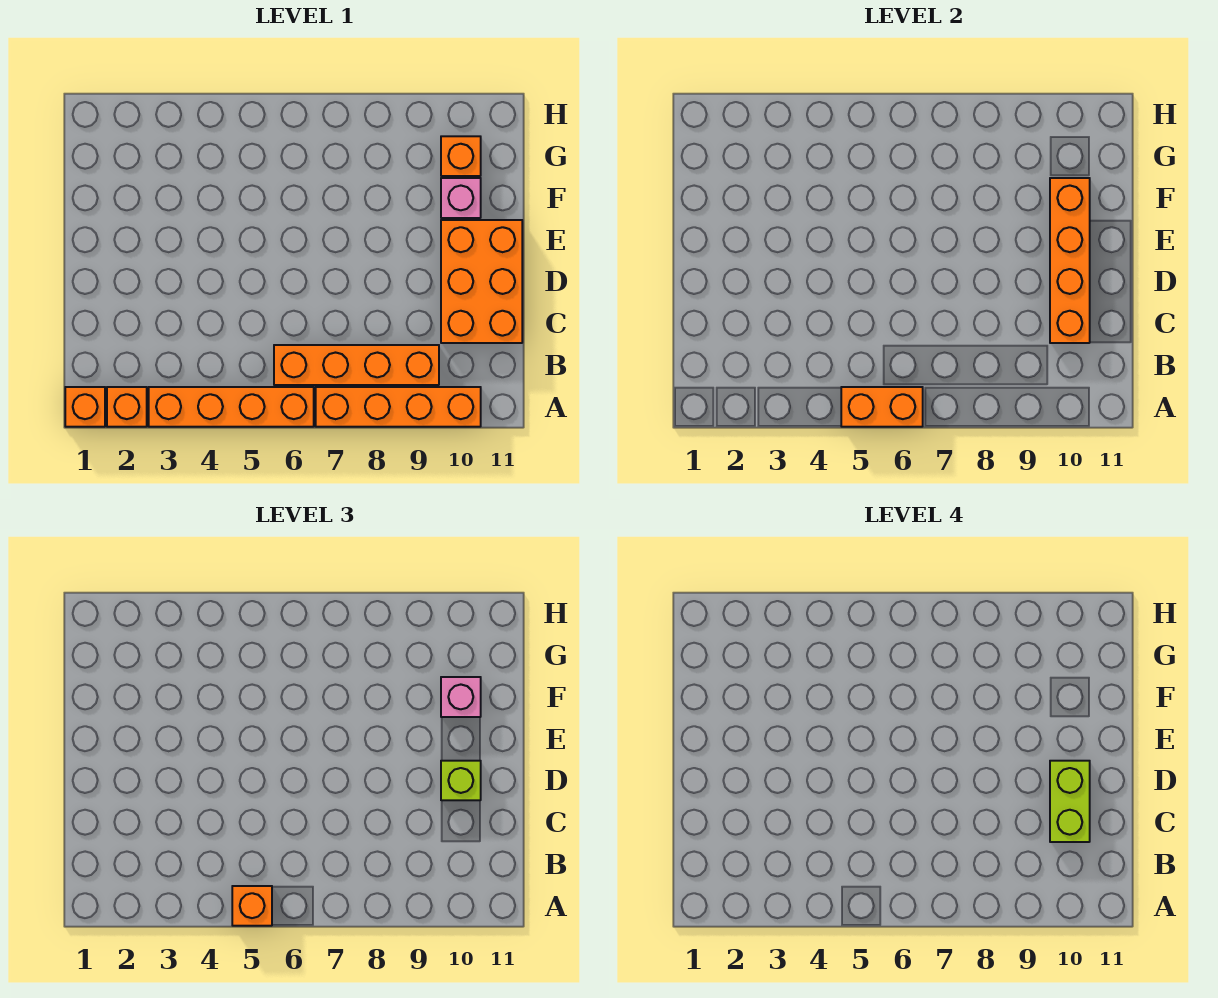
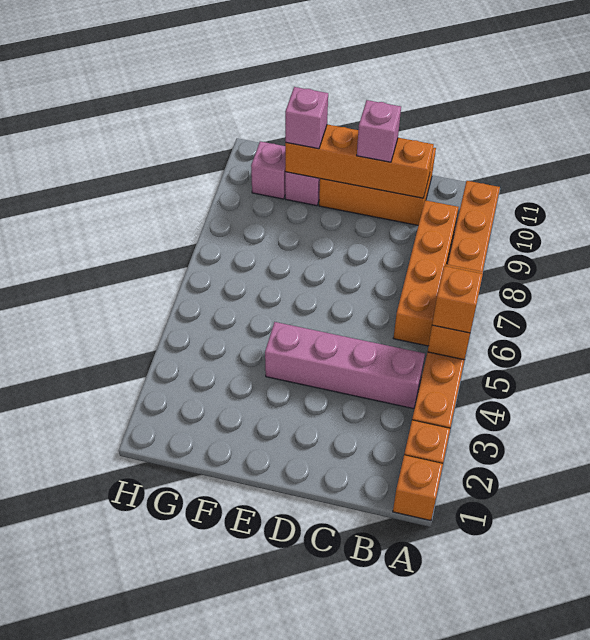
none -> pink brick B4:E4 level 1
lime brick C10:D10 level 4 -> none
lime brick D10 level 3 -> pink brick D10 level 3
orange brick G10 level 1 -> pink brick G10 level 1

